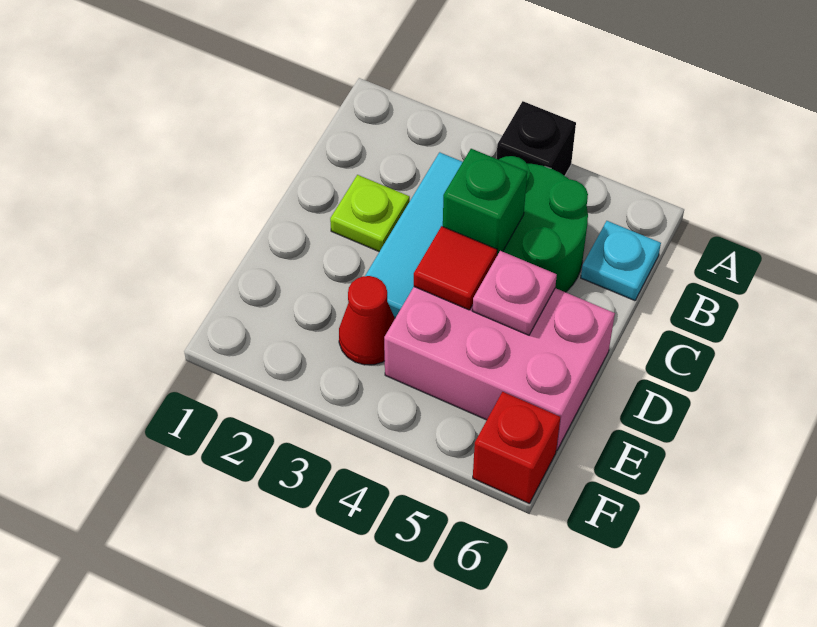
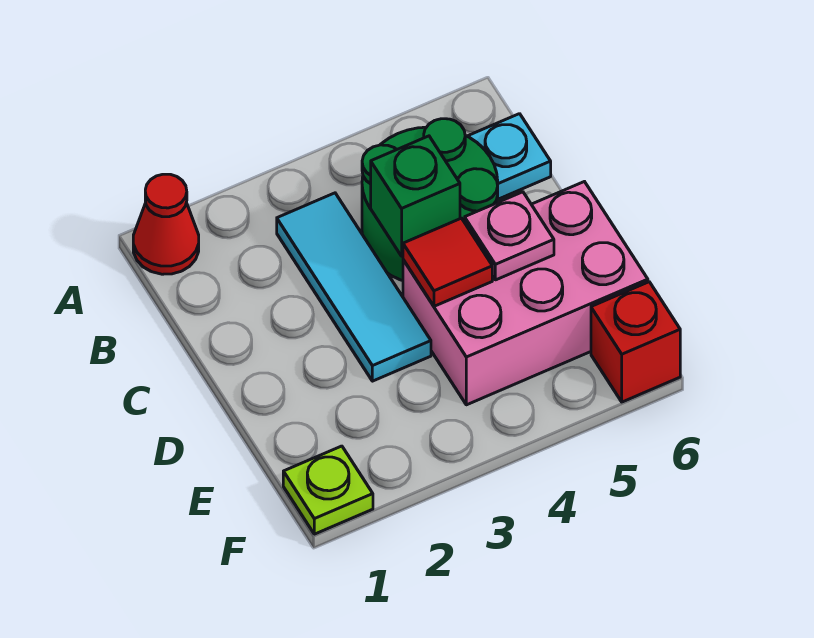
black brick A4 level 1 -> none
lime plate C2 level 1 -> lime plate F1 level 1
red cone E3 level 1 -> red cone A1 level 1

